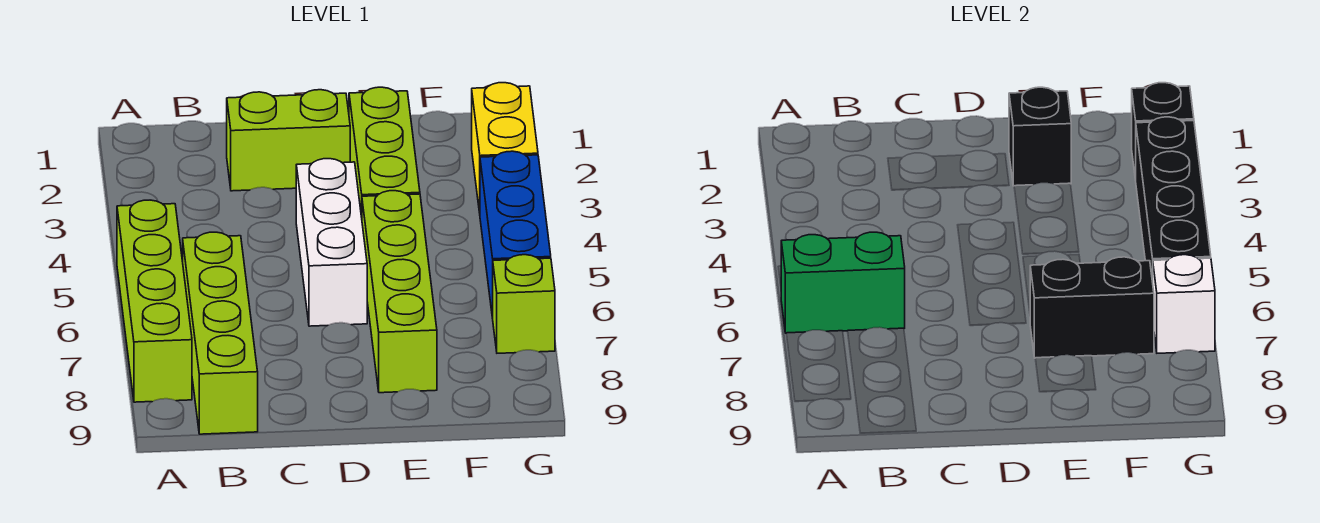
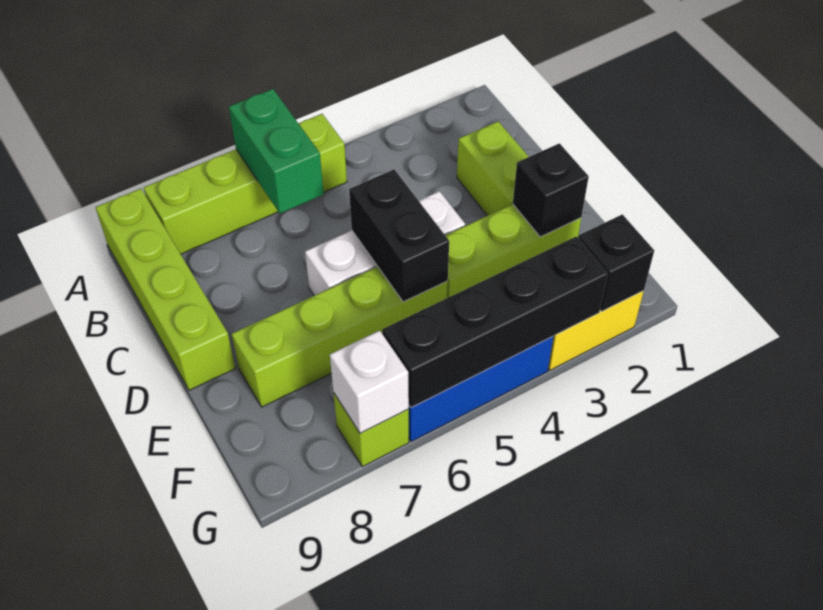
lime brick B6:B9 level 1 -> lime brick A9:D9 level 1
black brick E7:F7 level 2 -> black brick D5:E5 level 2

